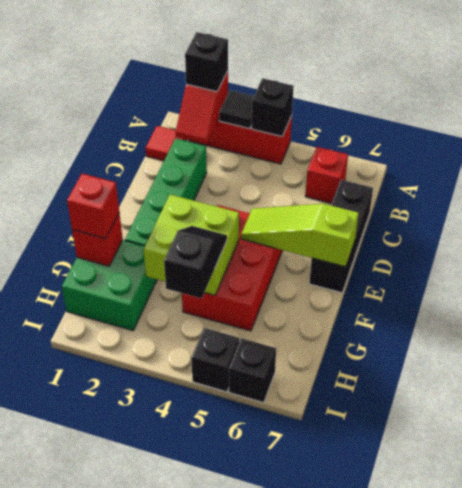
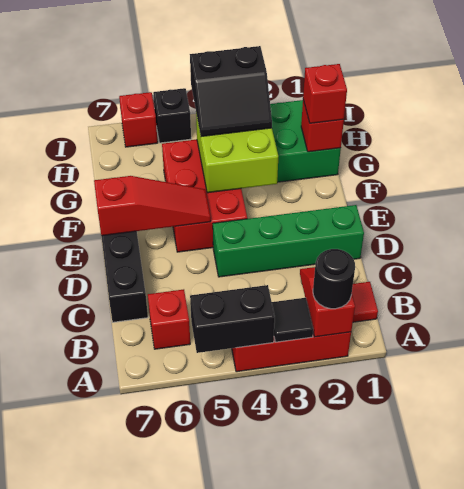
black brick A2 level 3 -> black round brick A2 level 3
black brick A4 level 2 -> black brick A4:A5 level 2
green brick C2:F2 level 1 -> green brick D1:D4 level 1
lime slope E5:E7 level 2 top 7 -> red slope E5:E7 level 2 top 7
black slope G4:H4 level 3 top H -> black slope G3:H4 level 3 top H
black brick I6 level 1 -> red brick I6 level 1

